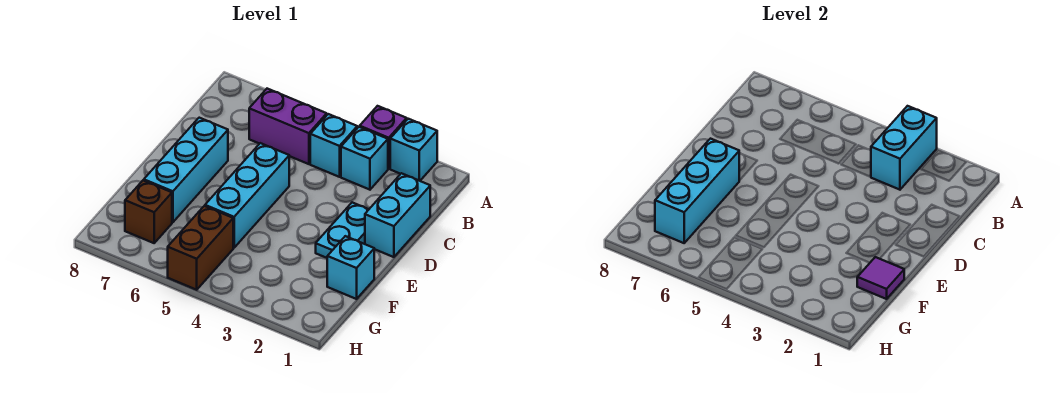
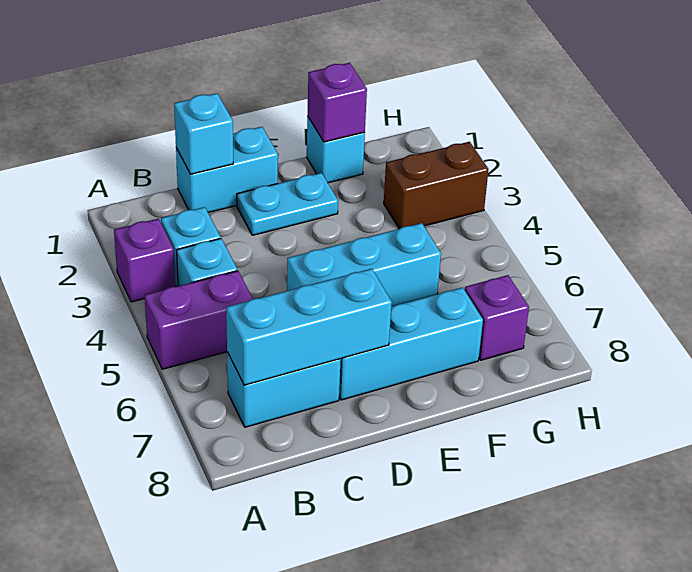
cyan brick A2 level 1 -> cyan brick C1 level 2
cyan brick A3:B3 level 2 -> cyan brick B7:C7 level 1
purple brick B5:B6 level 1 -> purple brick A5:B5 level 1
cyan brick E7:G7 level 2 -> cyan brick B7:D7 level 2
purple tile F1 level 2 -> purple brick F1 level 2
brown brick G5:H5 level 1 -> brown brick G3:H3 level 1
brown brick G7 level 1 -> purple brick G7 level 1

